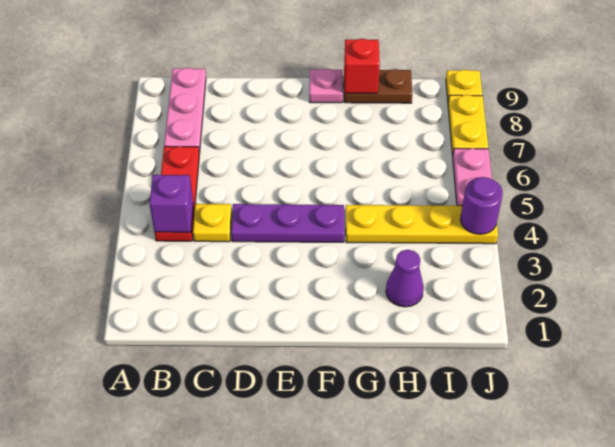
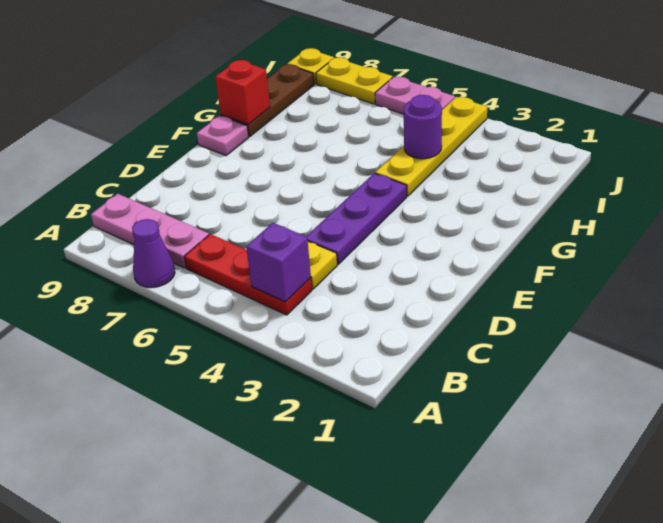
brown plate G9:H9 level 1 -> brown plate G9:I9 level 1
purple cone H2 level 1 -> purple cone A7 level 1
purple round brick J4 level 2 -> purple round brick H4 level 2

